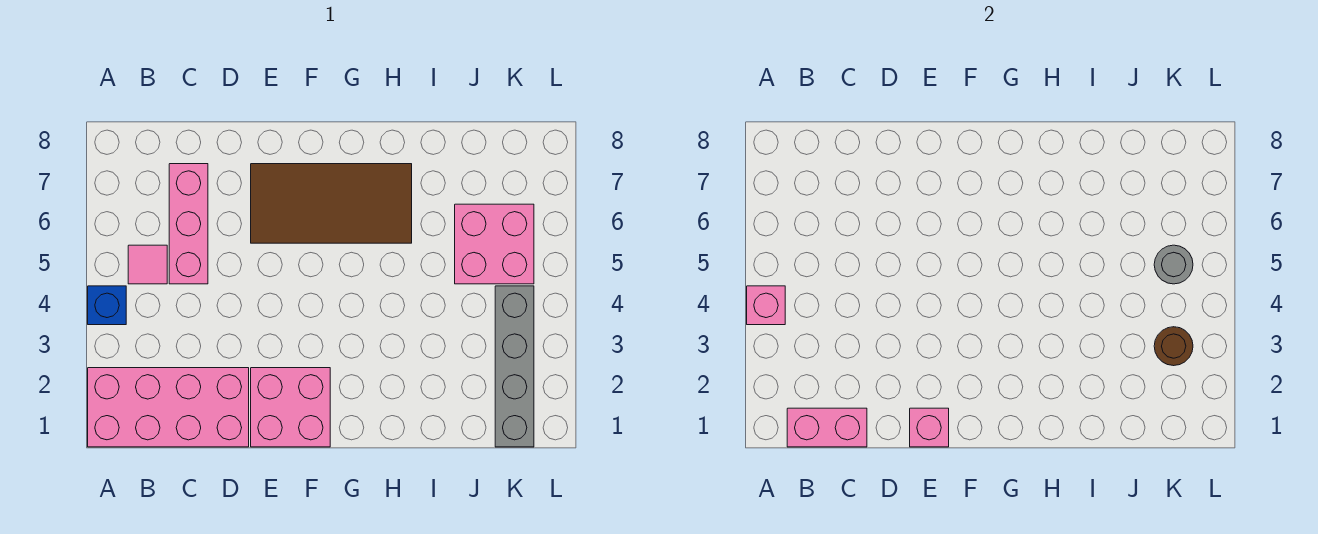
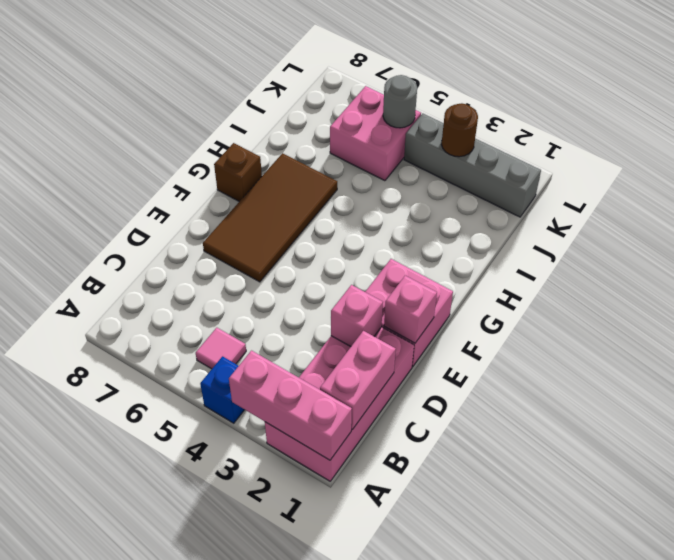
pink brick A4 level 2 -> pink brick D2 level 2
pink brick C5:C7 level 1 -> pink brick A1:A3 level 2
none -> brown brick G8 level 1

